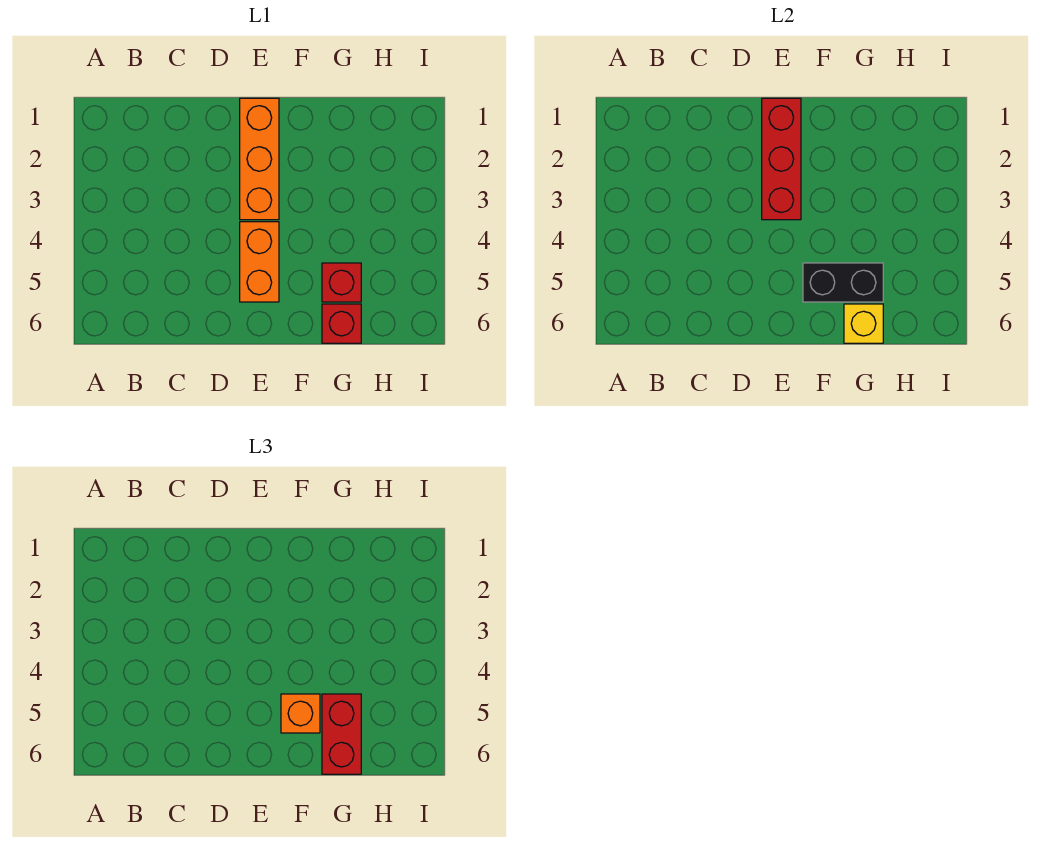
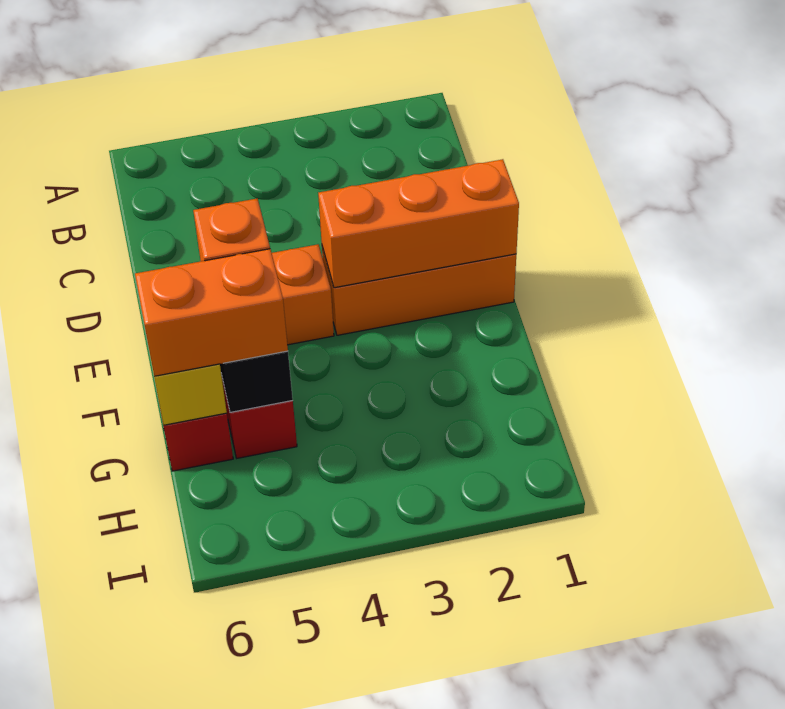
red brick E1:E3 level 2 -> orange brick E1:E3 level 2
red brick G5:G6 level 3 -> orange brick G5:G6 level 3

